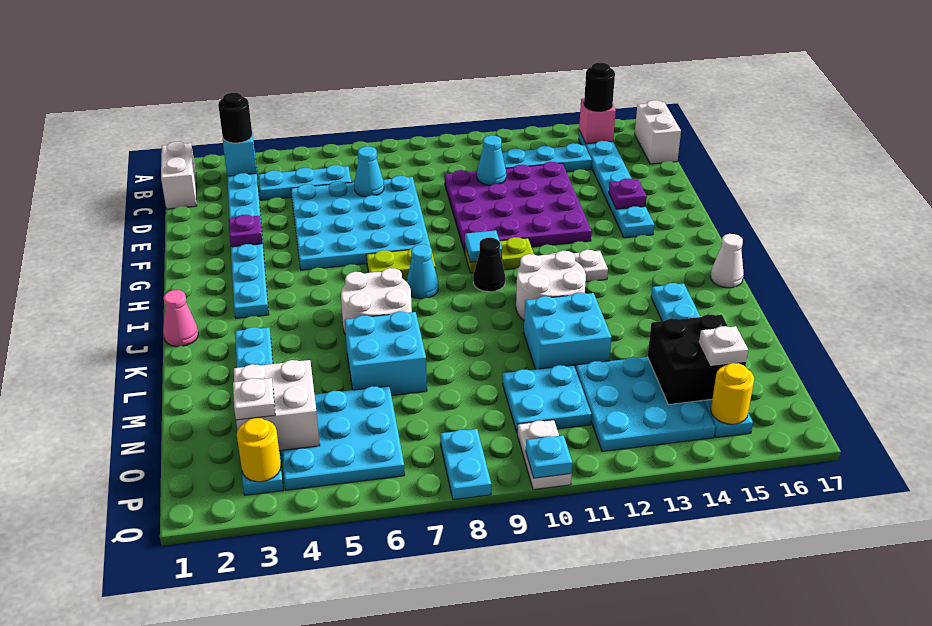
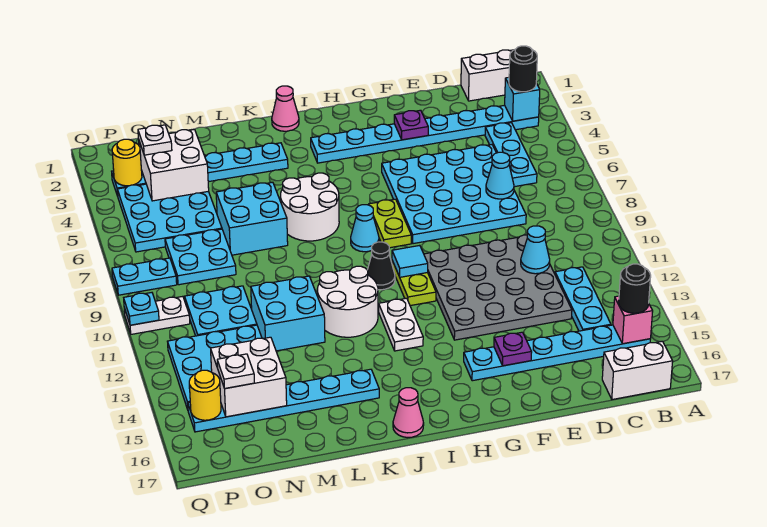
purple plate D10:G13 level 1 -> grey plate D10:G13 level 1
white cone J17 level 1 -> pink cone J17 level 1
none -> cyan plate N7:O8 level 1
black brick N14:O15 level 2 -> white brick N14:O15 level 2

